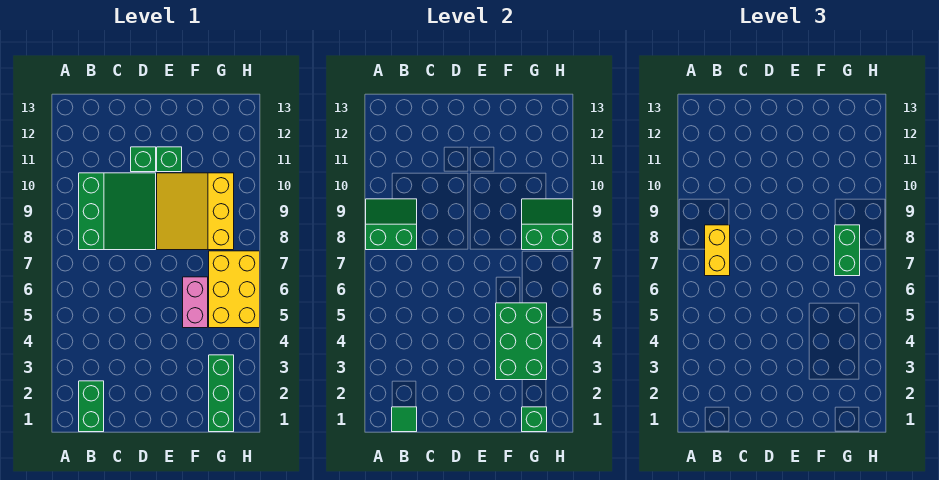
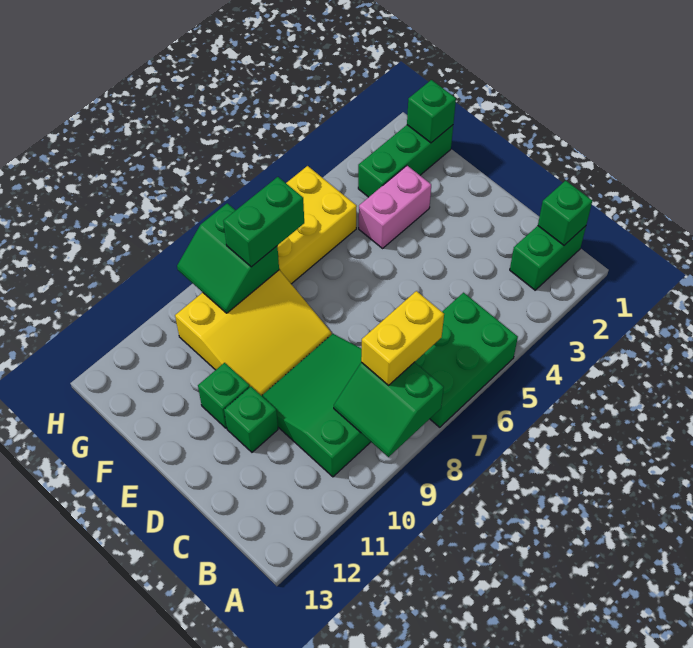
green tile B1 level 2 -> green brick B1 level 2
green brick F3:G5 level 2 -> green brick A5:B7 level 1
pink brick F5:F6 level 1 -> pink brick F3:F4 level 1

